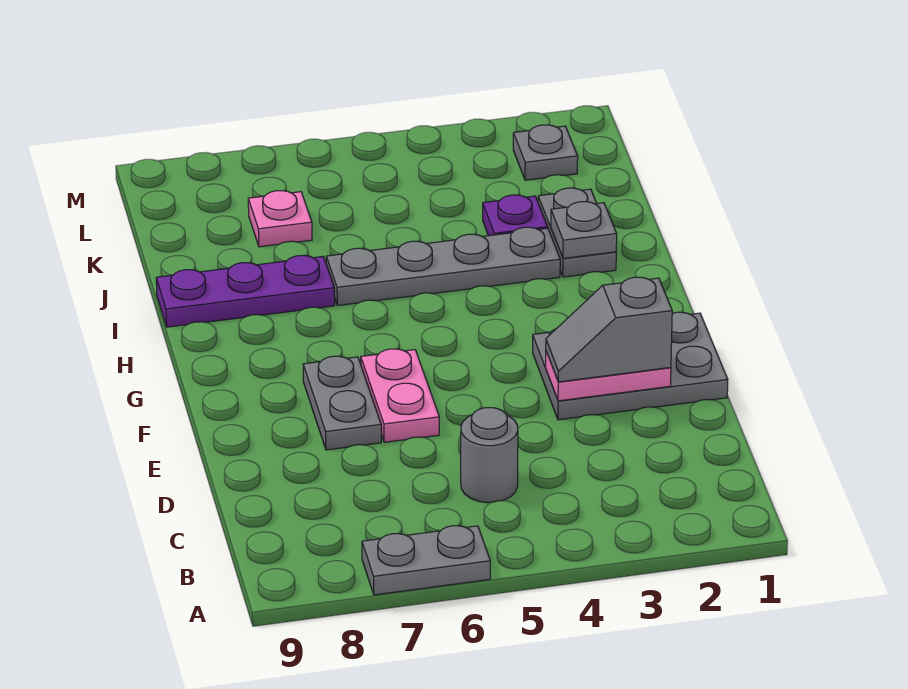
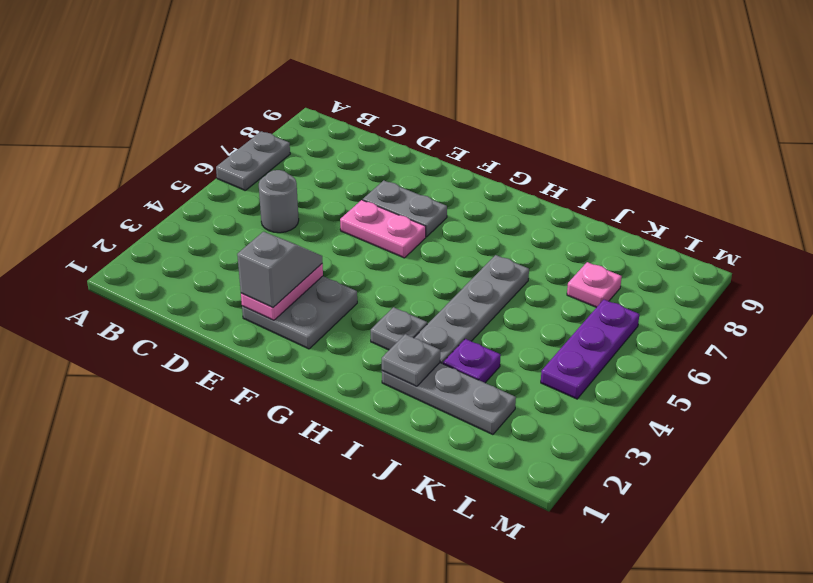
grey plate E1:F3 level 1 -> grey plate E2:F3 level 1
grey plate I2:J2 level 1 -> grey plate I2:K2 level 1
purple plate I7:I9 level 1 -> purple plate L4:L6 level 1
grey plate L2 level 1 -> grey plate H3 level 1

